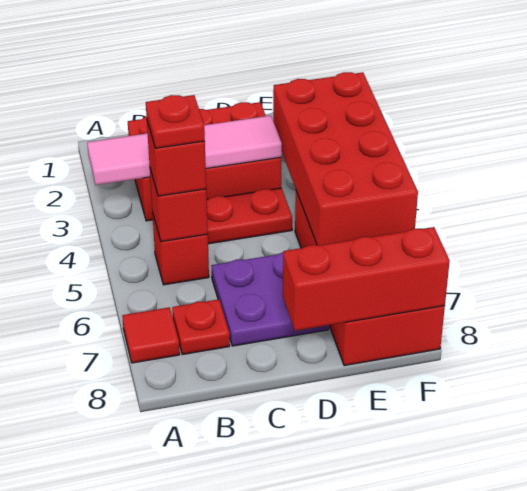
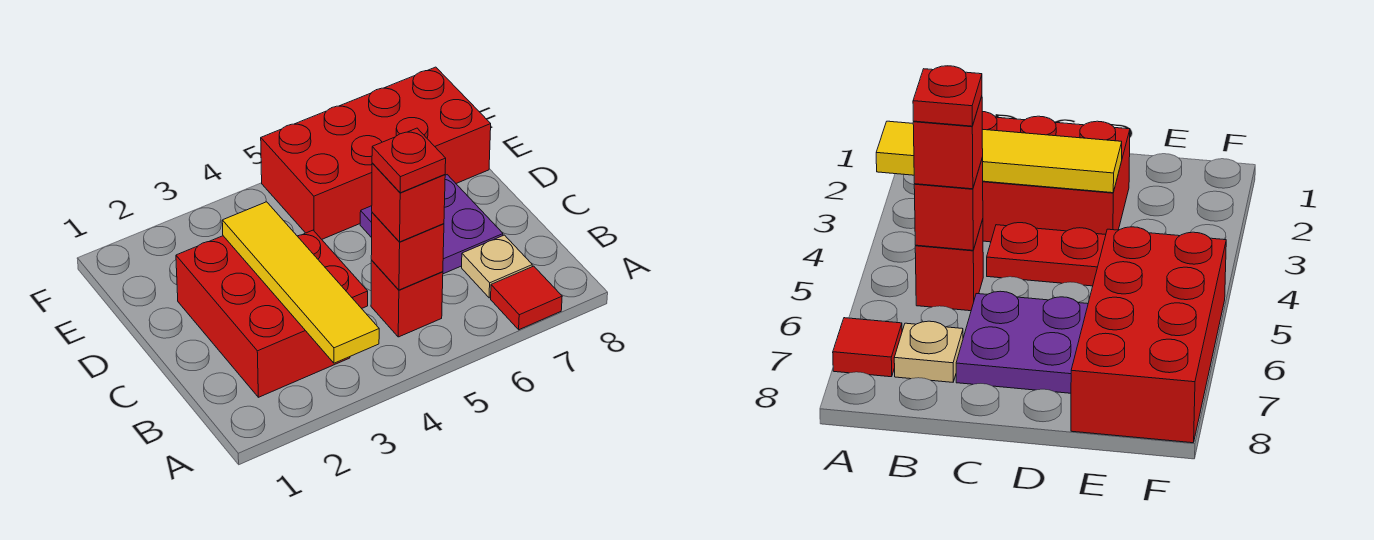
pink tile A3:D3 level 2 -> yellow tile A3:D3 level 2
red plate B7 level 1 -> tan plate B7 level 1
red brick D8:F8 level 2 -> none
red brick E3:F6 level 2 -> none

